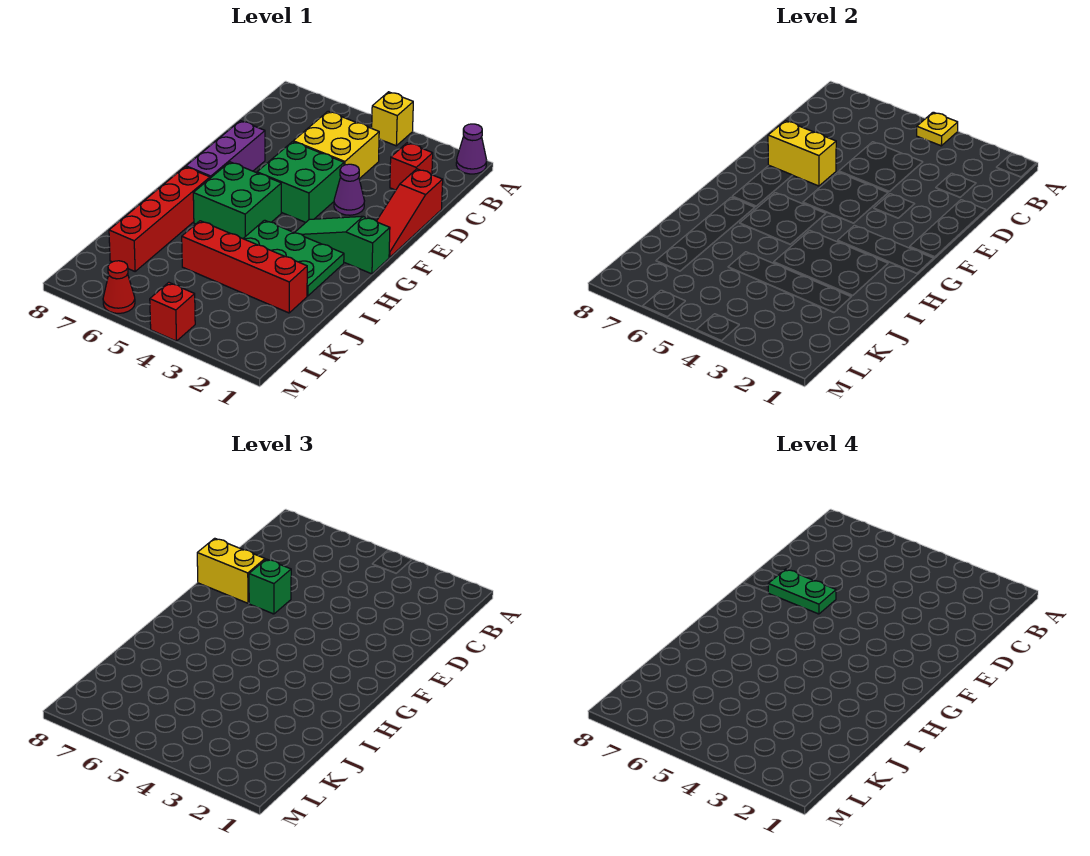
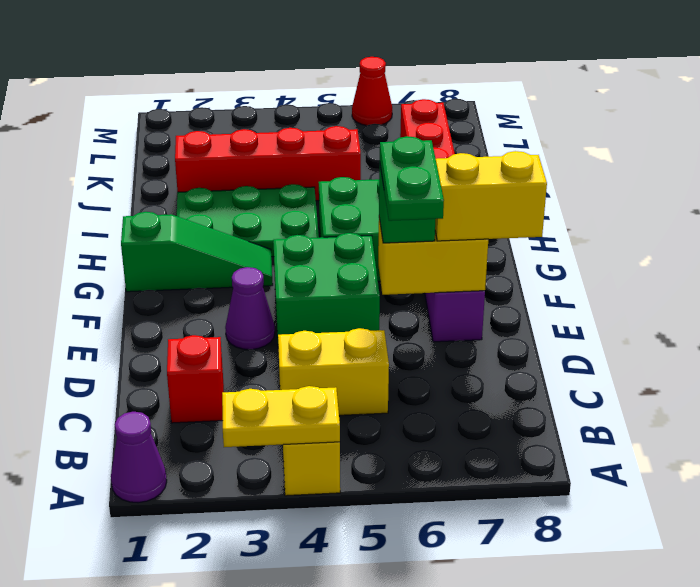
yellow plate A4 level 2 -> yellow plate A3:A4 level 2
yellow brick C4:D5 level 1 -> yellow brick C4:C5 level 1
red slope D1:F1 level 1 top D -> none
green plate E6:E7 level 4 -> green plate D6:E6 level 4
red brick M4 level 1 -> none

